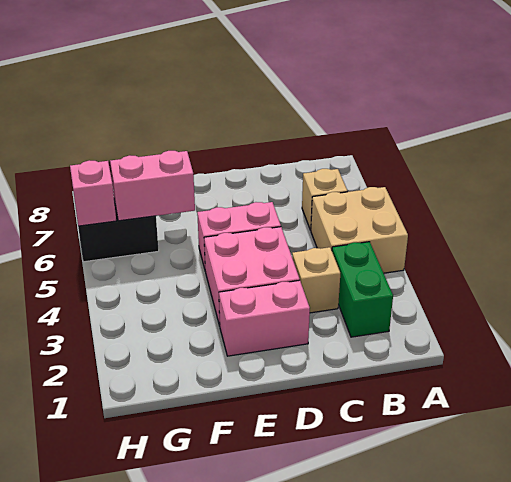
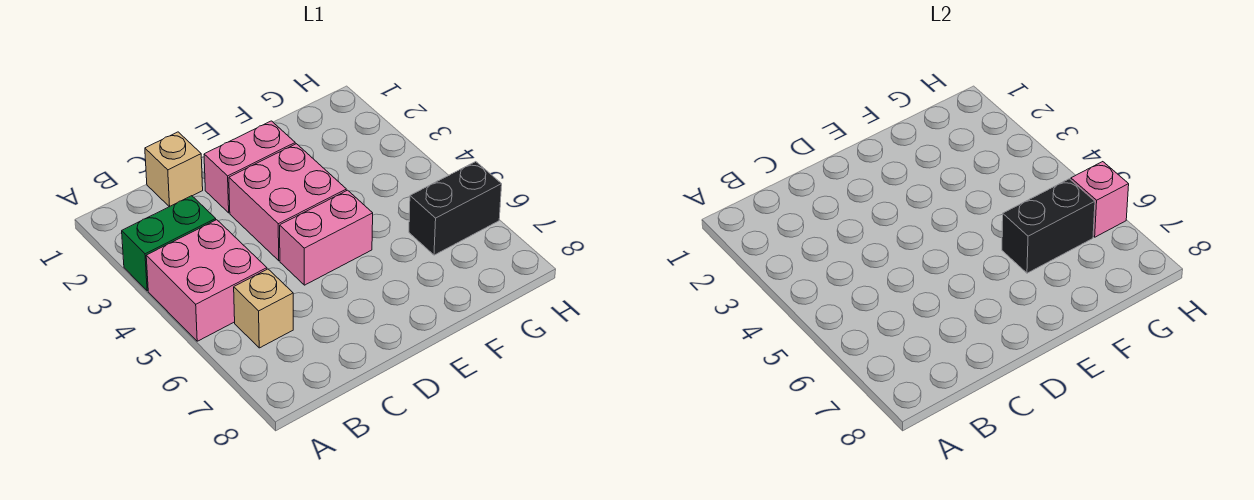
tan brick A4:B5 level 1 -> pink brick A4:B5 level 1
green brick B2:B3 level 1 -> green brick A3:B3 level 1
tan brick C3 level 1 -> tan brick C1 level 1
pink brick F6:G6 level 2 -> black brick F6:G6 level 2

